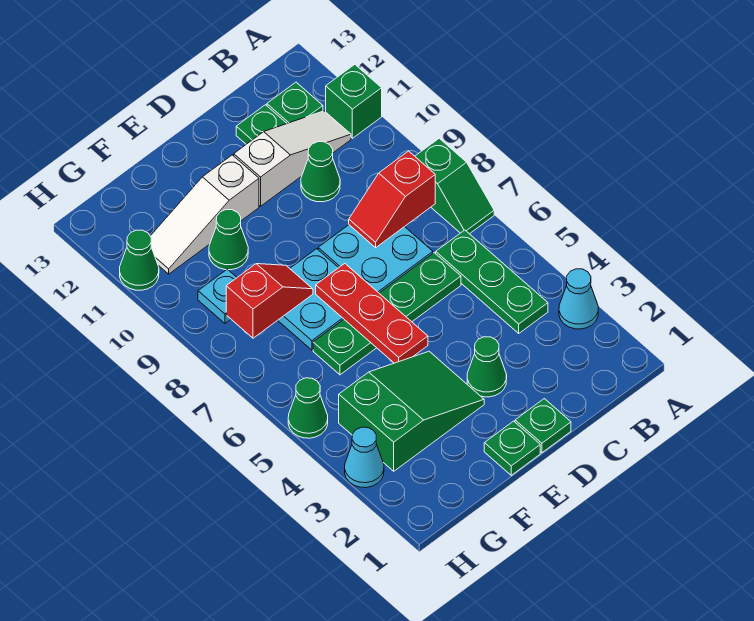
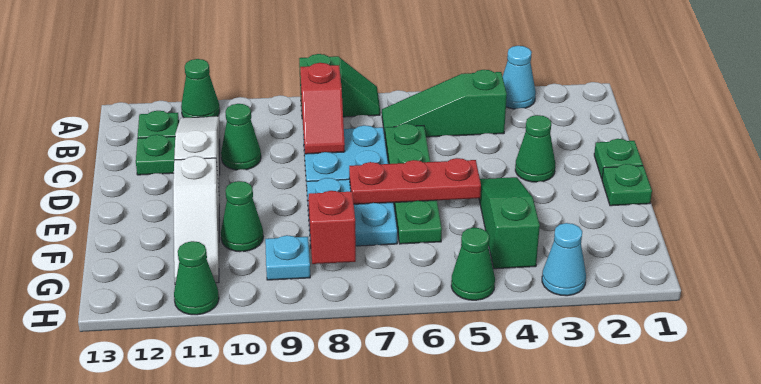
green brick A11 level 1 -> green cone A11 level 1
green plate B4:B6 level 1 -> green slope B4:B6 level 1 top 4
green slope E3:G4 level 1 top G -> green slope E4:G4 level 1 top G

